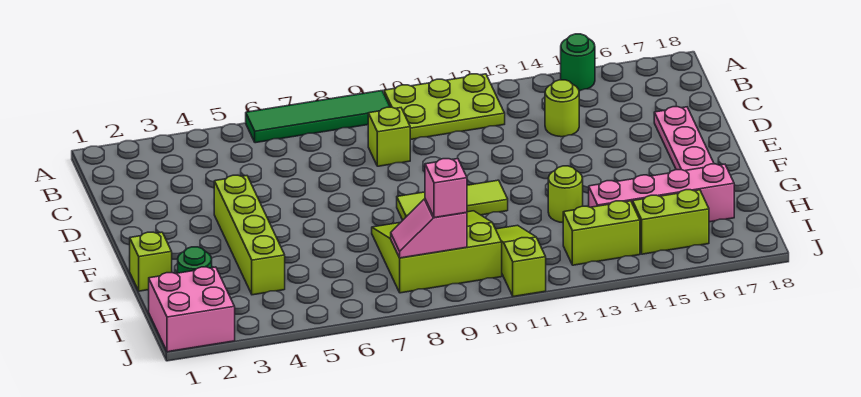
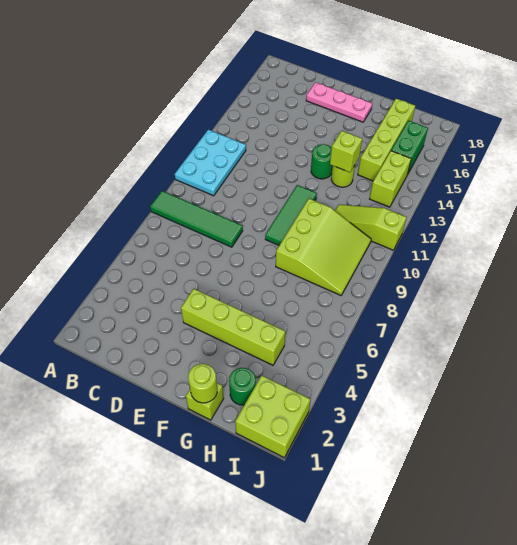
green tile A6:A9 level 1 -> green tile A8:D8 level 1
lime plate A10:B12 level 1 -> cyan plate A10:B12 level 1
green round brick A15 level 1 -> green round brick F13 level 1
lime brick C9 level 1 -> lime brick G13 level 2
lime round brick C14 level 1 -> lime round brick G1 level 2
lime tile F9:F11 level 1 -> green tile F9:F11 level 1
lime slope G8:I10 level 1 top I -> lime slope G8:I10 level 1 top G
pink brick H14:H17 level 1 -> lime brick H14:H17 level 1
pink brick I1:J2 level 1 -> lime brick I1:J2 level 1
pink slope I8:I9 level 2 top 9 -> none
pink brick I9 level 3 -> none
lime brick I15:I16 level 1 -> green brick I15:I16 level 1

